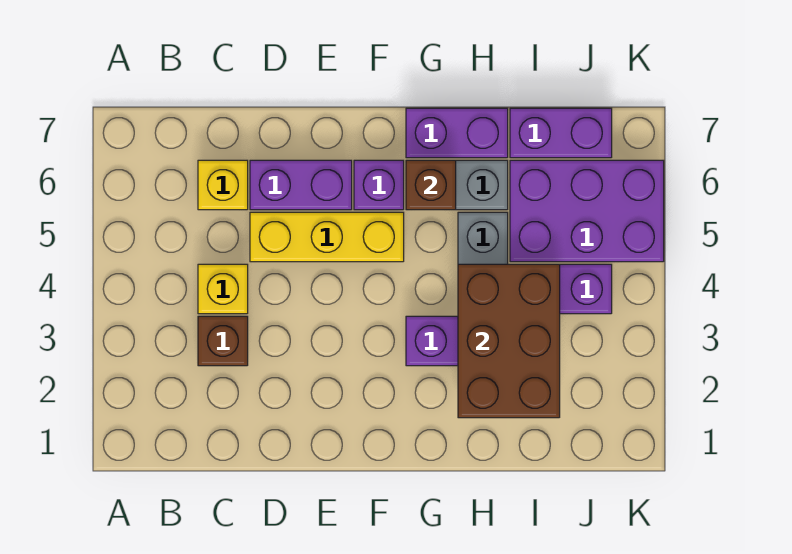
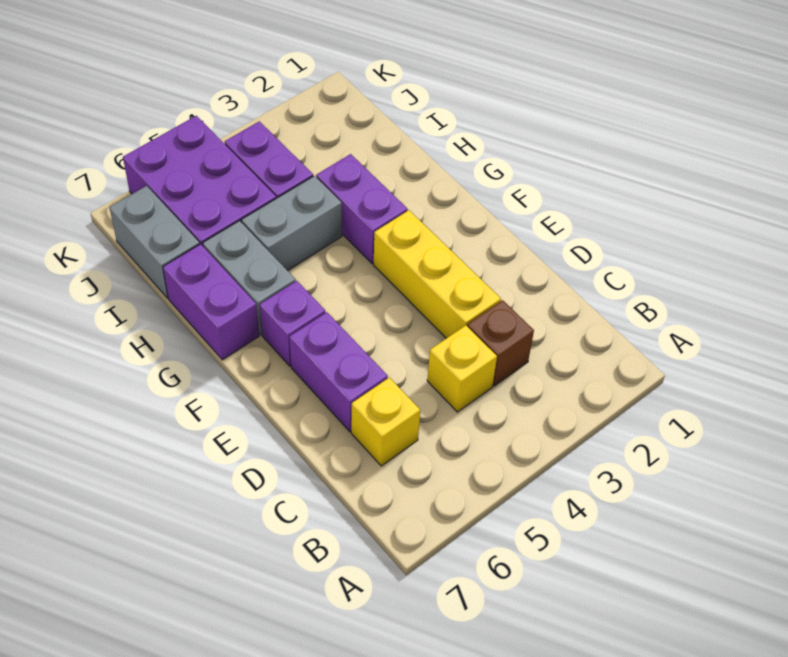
yellow brick D5:F5 level 1 -> yellow brick D3:F3 level 1
brown brick G6 level 2 -> none
brown brick H2:I4 level 2 -> none
purple brick I7:J7 level 1 -> grey brick I7:J7 level 1

